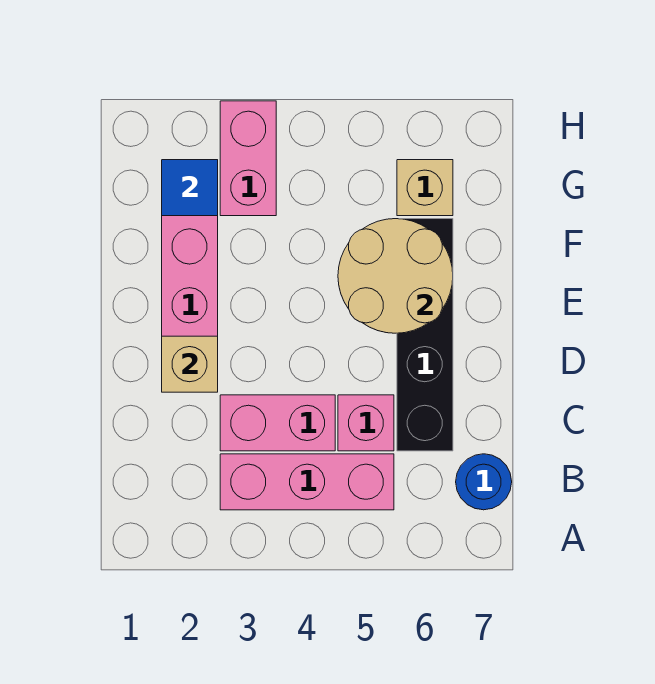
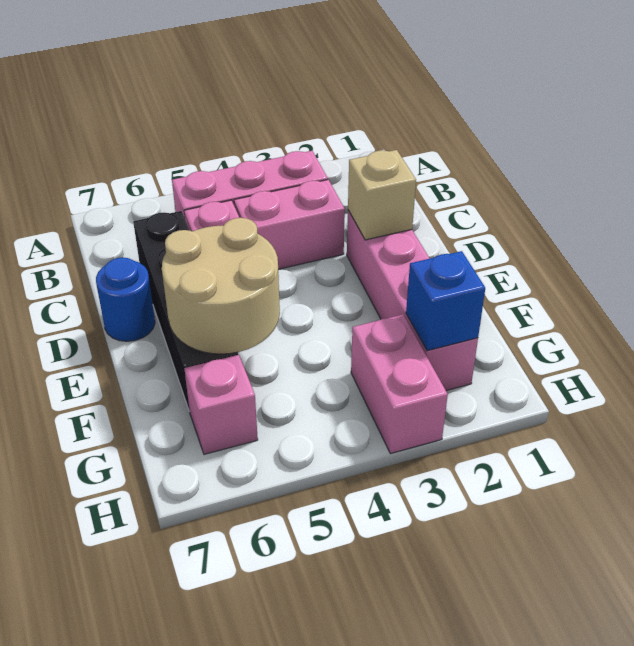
blue round brick B7 level 1 -> blue round brick D7 level 1
blue tile G2 level 2 -> blue brick G2 level 2
tan brick G6 level 1 -> pink brick G6 level 1

